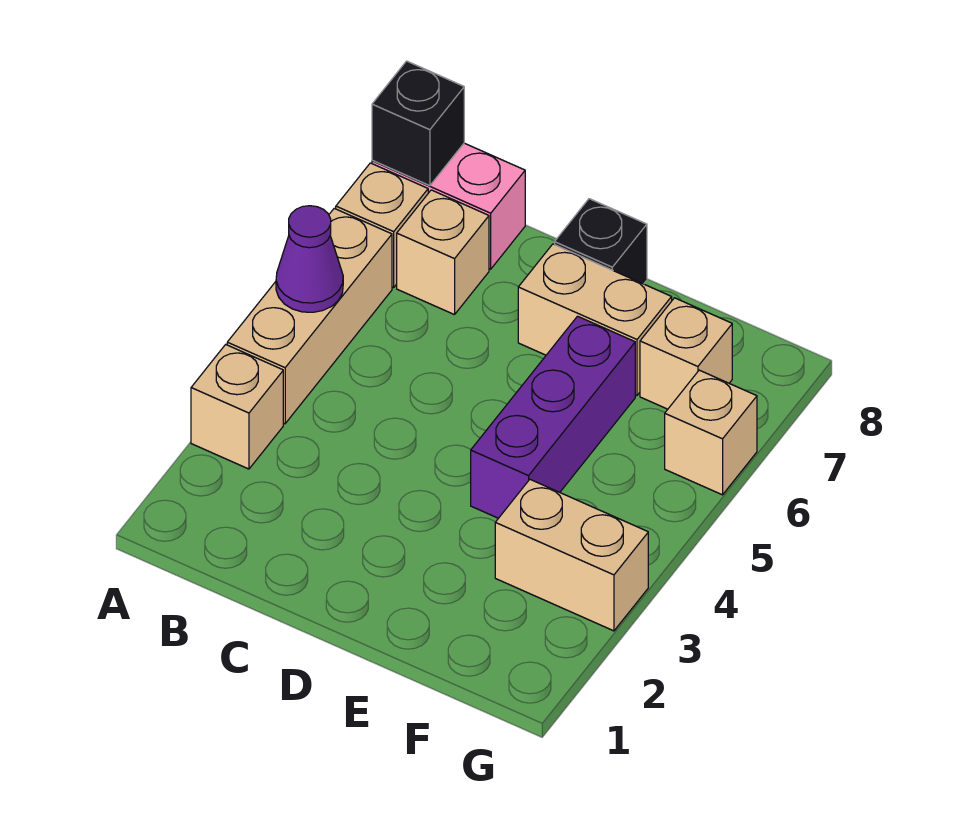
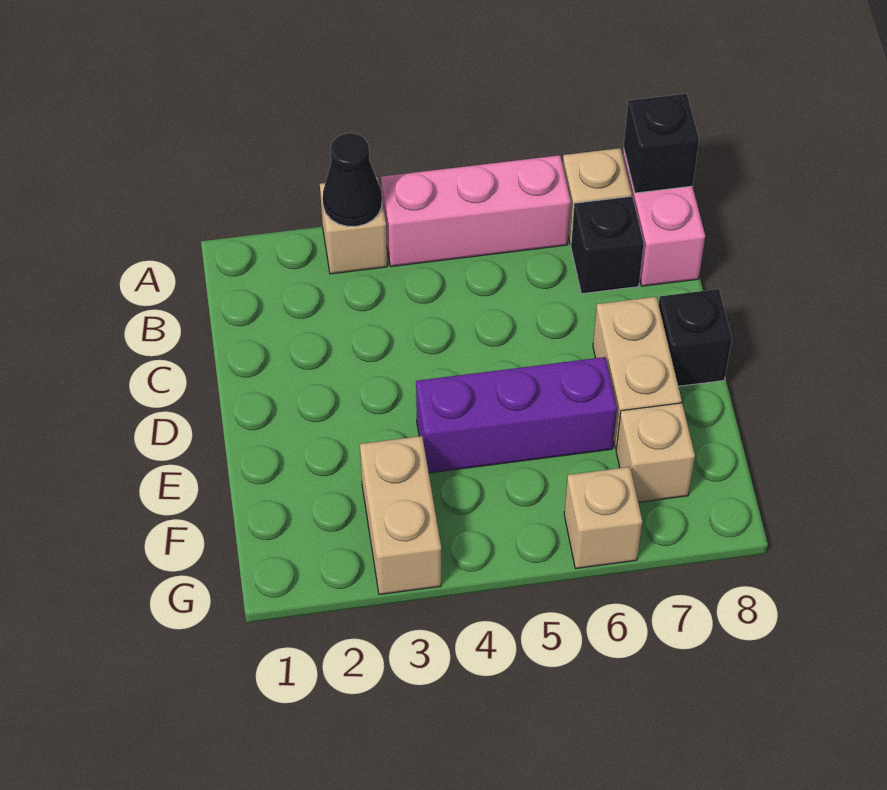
none -> black cone A3 level 2
tan brick A4:A6 level 1 -> pink brick A4:A6 level 1
purple cone A5 level 2 -> none
tan brick B7 level 1 -> black brick B7 level 1

